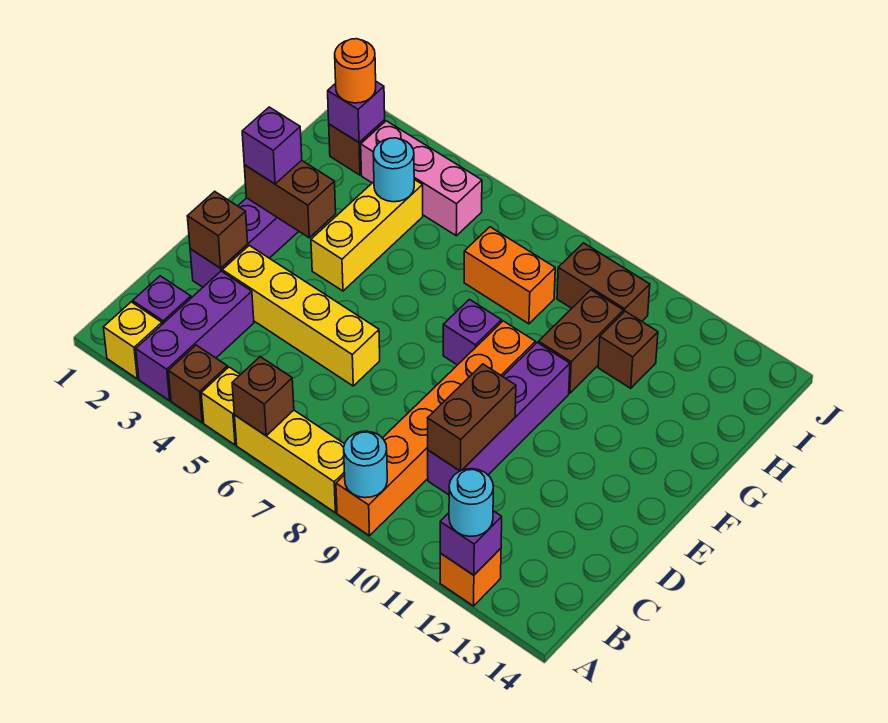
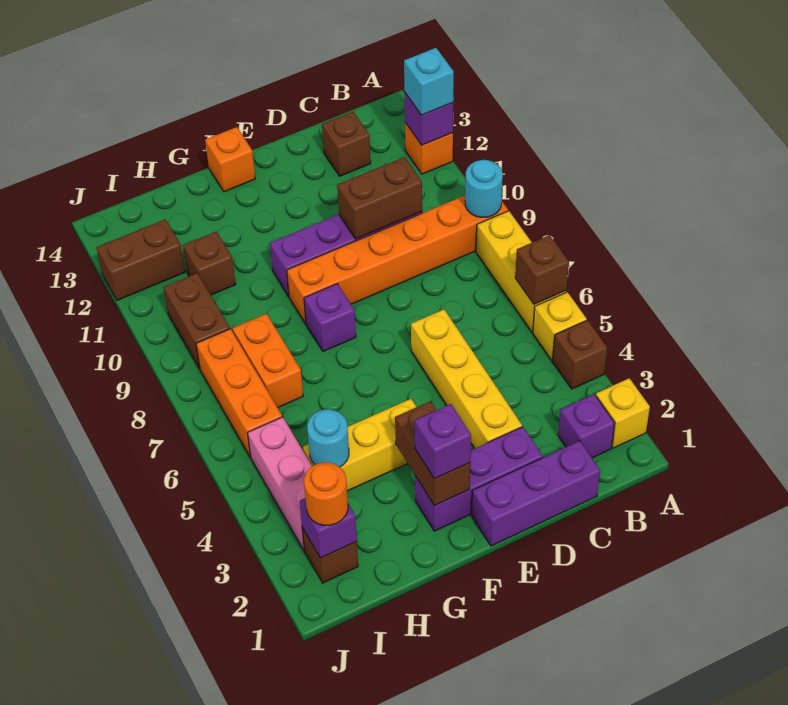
purple brick A3:C3 level 1 -> purple brick C1:E1 level 1
cyan round brick A12 level 3 -> cyan brick A12 level 3
brown brick D2 level 2 -> brown brick C13 level 1
none -> orange brick F14 level 1
brown brick G10:H10 level 1 -> brown brick I12:J12 level 1
none -> orange brick I6:I8 level 1

